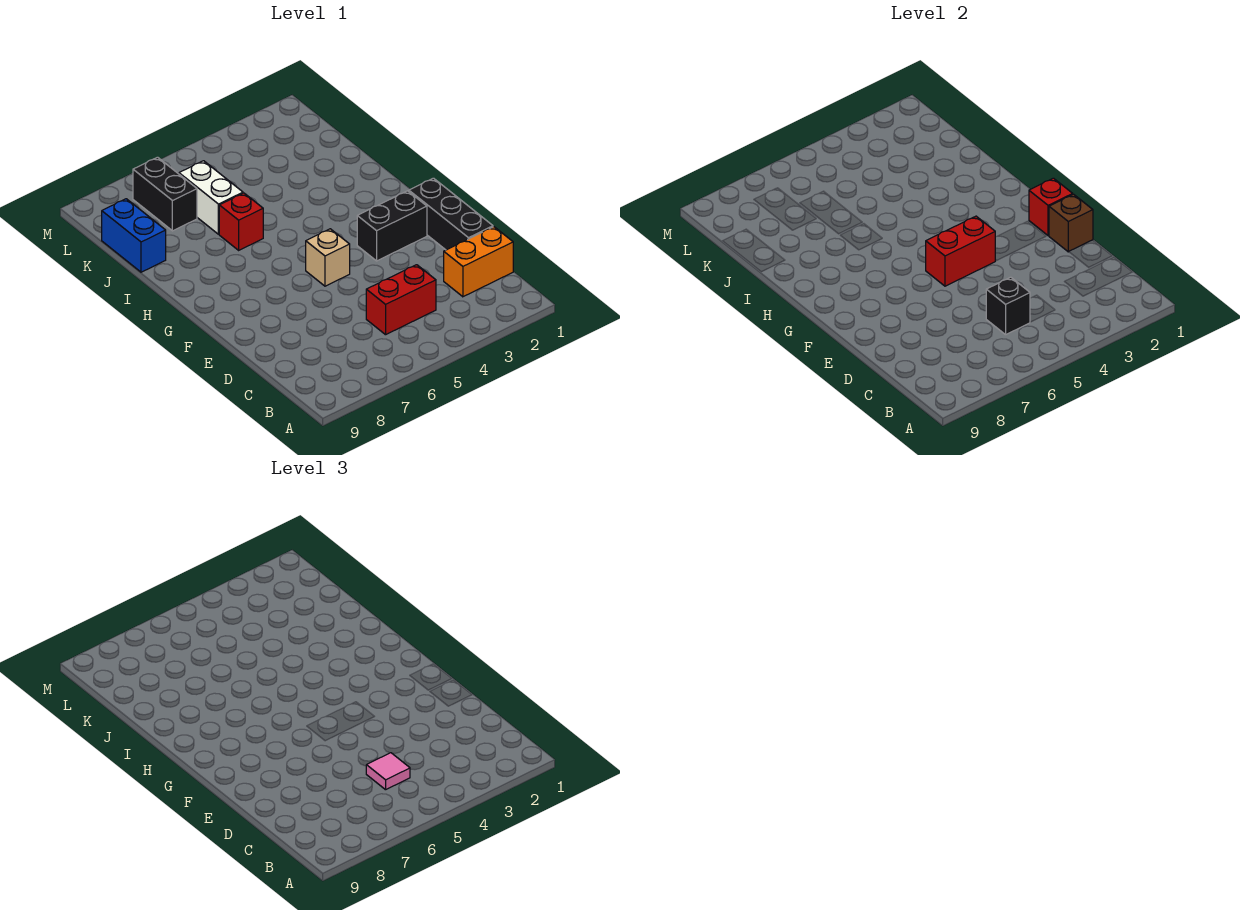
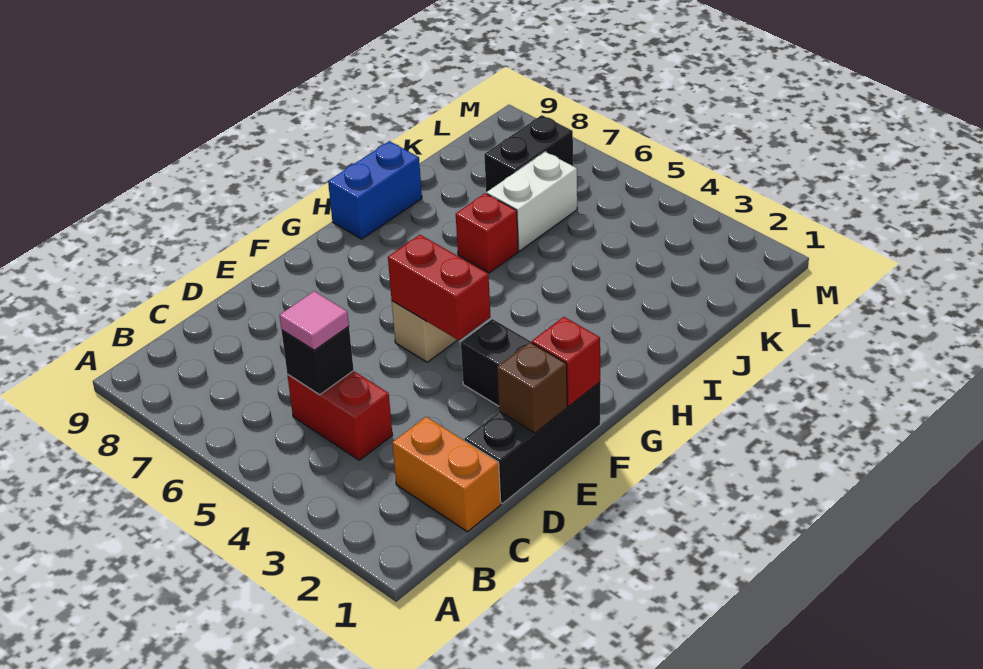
blue brick J9:K9 level 1 -> blue brick H9:I9 level 1

